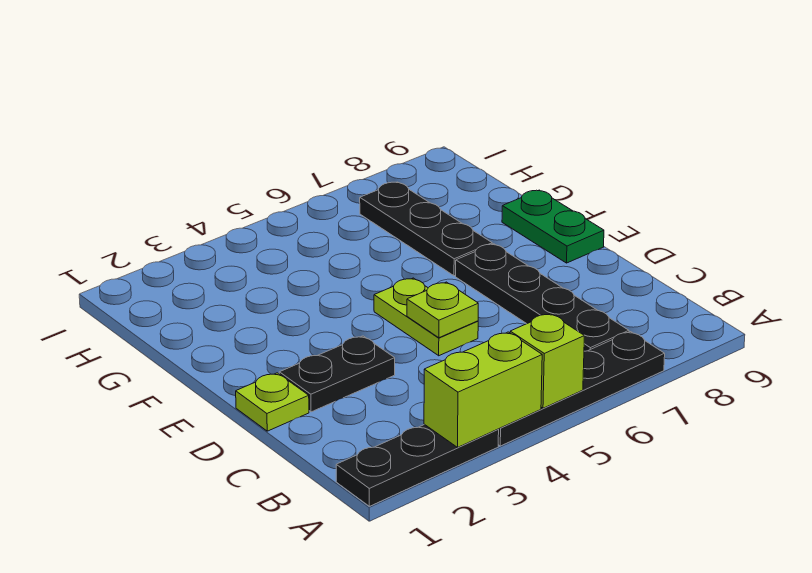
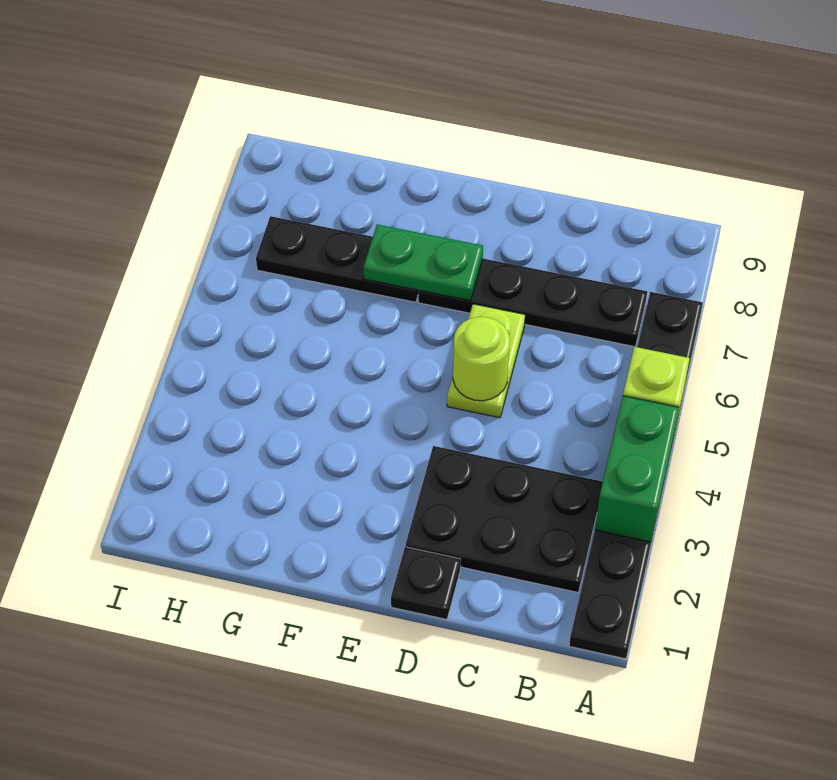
lime brick A3:A4 level 2 -> green brick A3:A4 level 2
lime plate D1 level 1 -> black plate D1 level 1
black plate D2:D3 level 1 -> black plate B2:D3 level 1
lime plate D5:E5 level 1 -> lime plate D5:D6 level 1
lime plate D5 level 2 -> lime round brick D5 level 2
green plate E9:F9 level 1 -> green plate E7:F7 level 2

